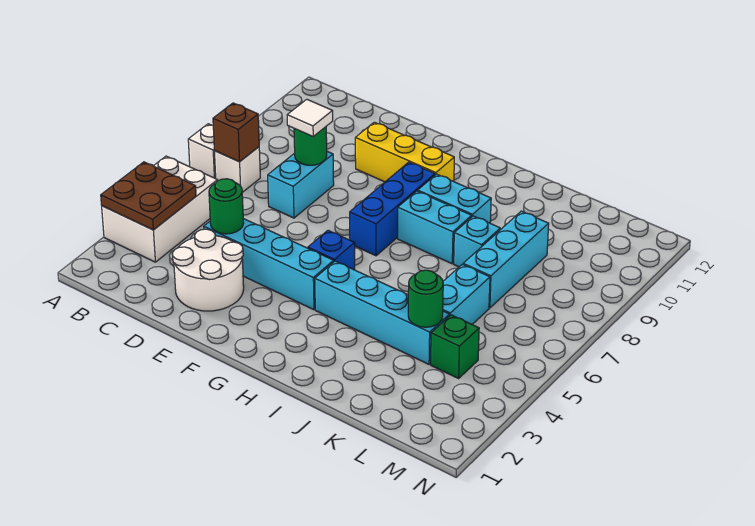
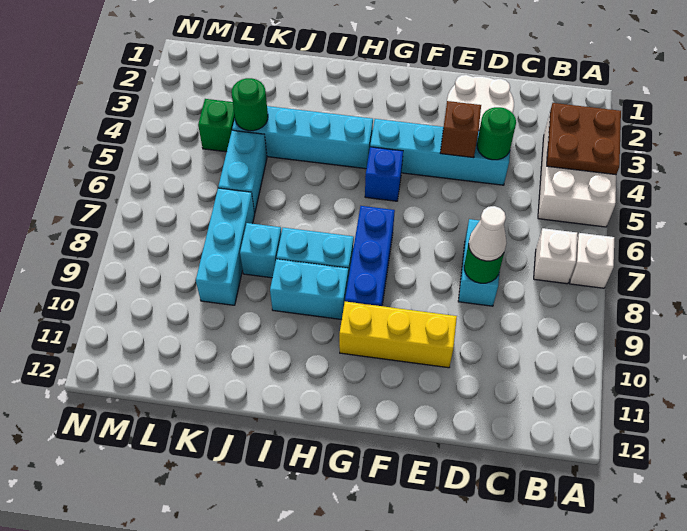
brown brick B7 level 2 -> brown brick E4 level 2
white tile D8 level 3 -> white cone D8 level 3

